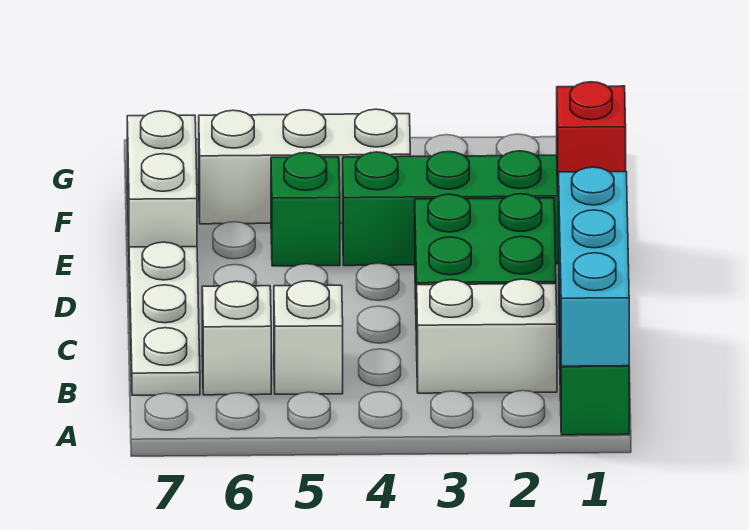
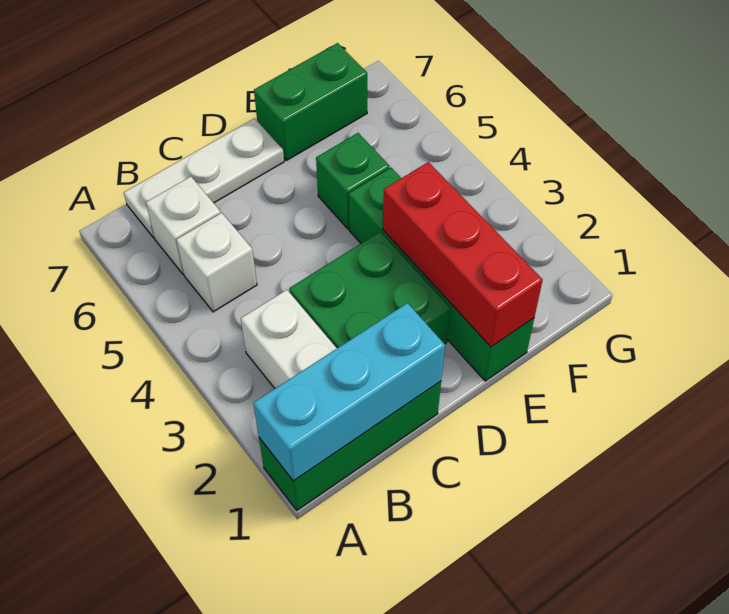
red brick E1 level 2 -> red brick E1:E3 level 2
white brick E7:F7 level 1 -> green brick E7:F7 level 1
white brick F4:F6 level 1 -> none

